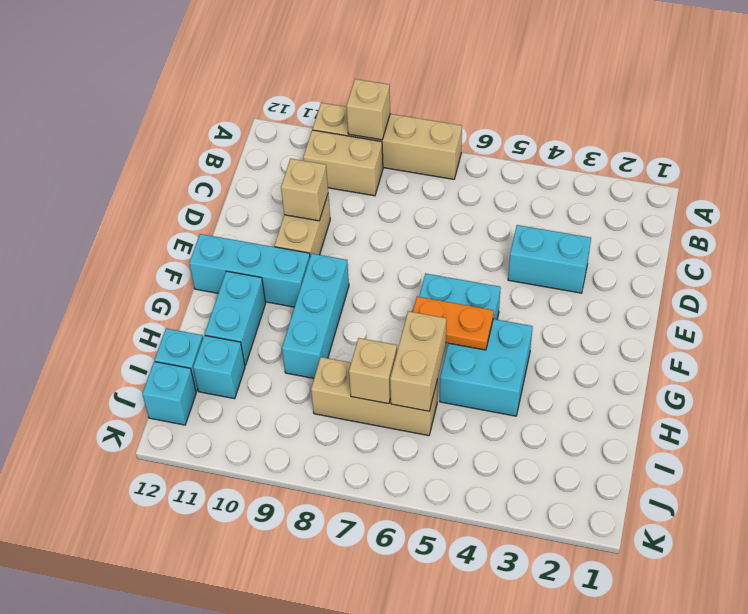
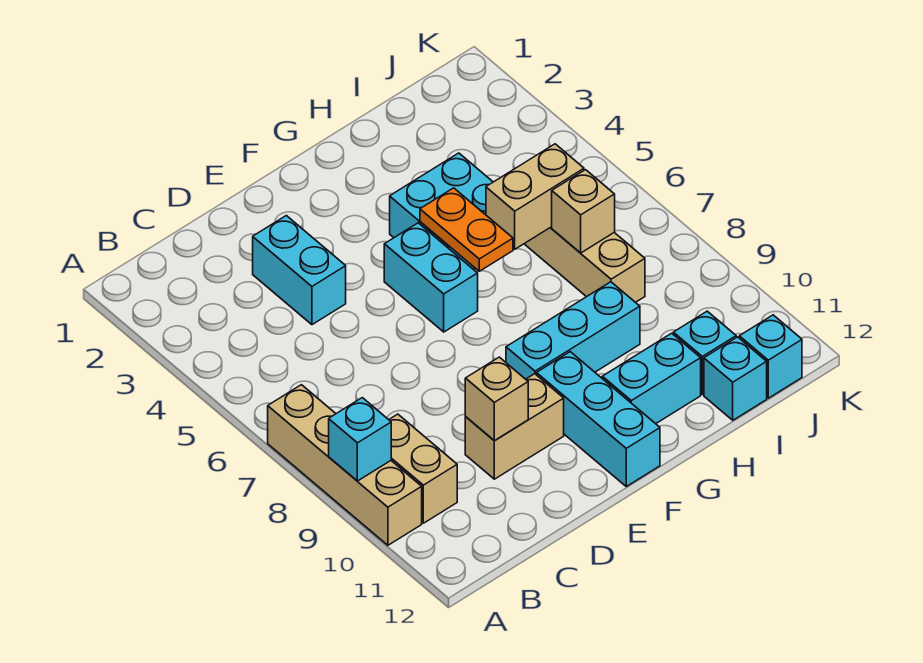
tan brick A9 level 2 -> cyan brick A9 level 2

